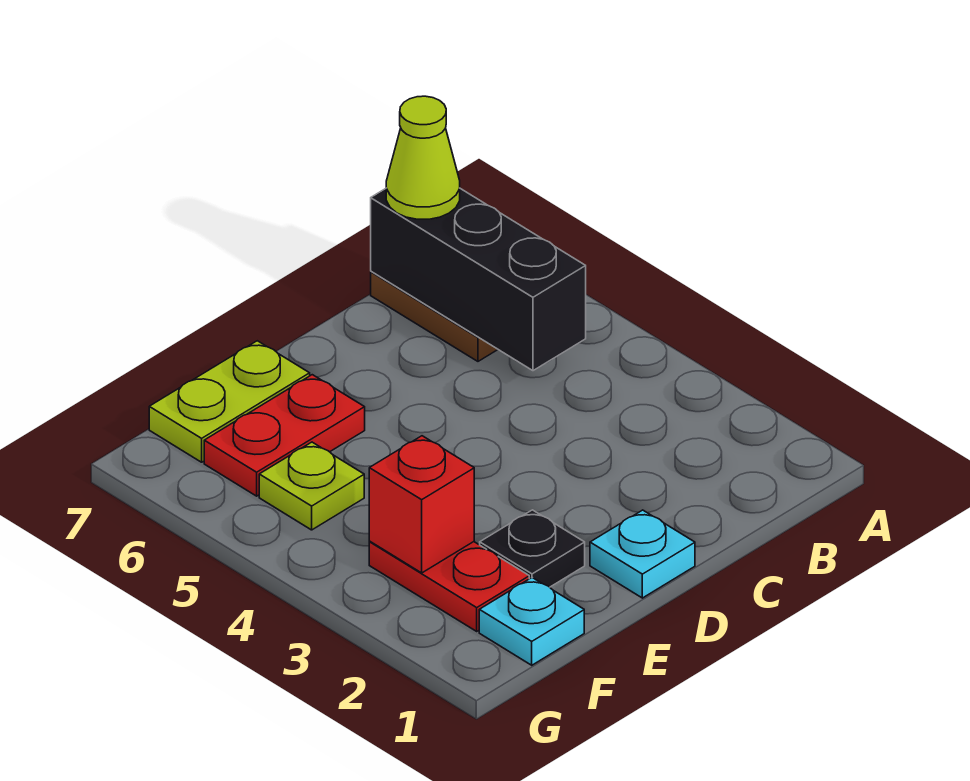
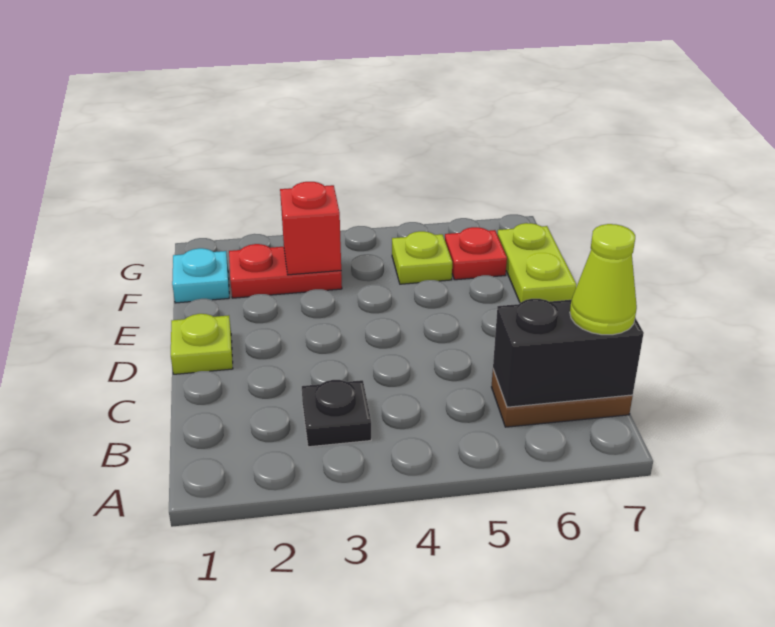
black brick B5:B7 level 2 -> black brick B6:B7 level 2
cyan plate D1 level 1 -> lime plate D1 level 1
black plate E2 level 1 -> black plate B3 level 1
red plate E6:F6 level 1 -> red plate F6 level 1

